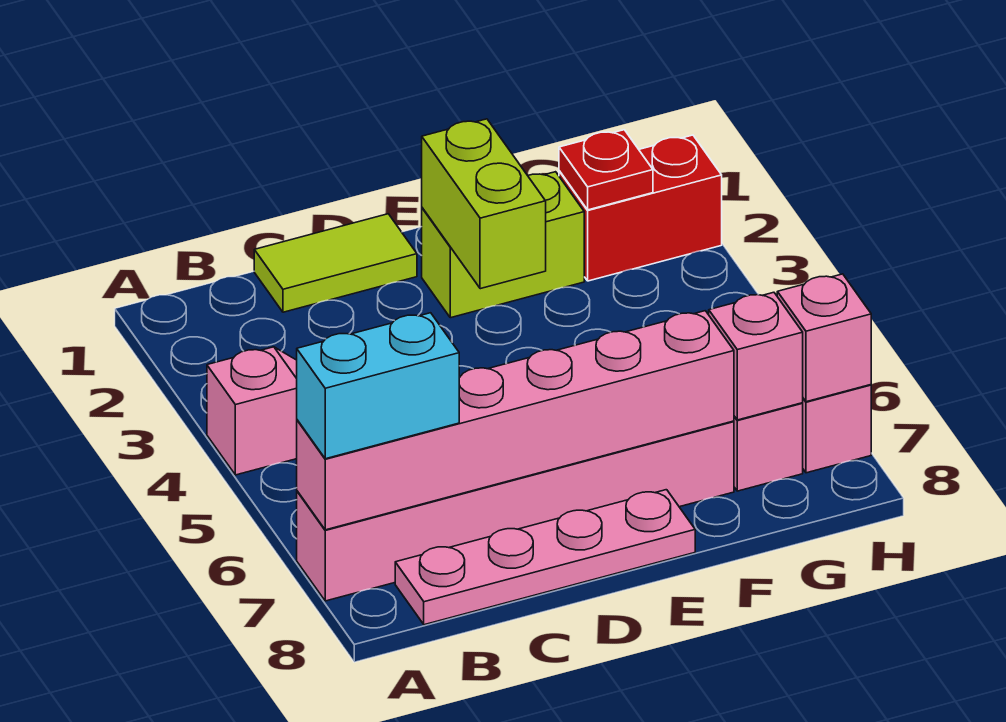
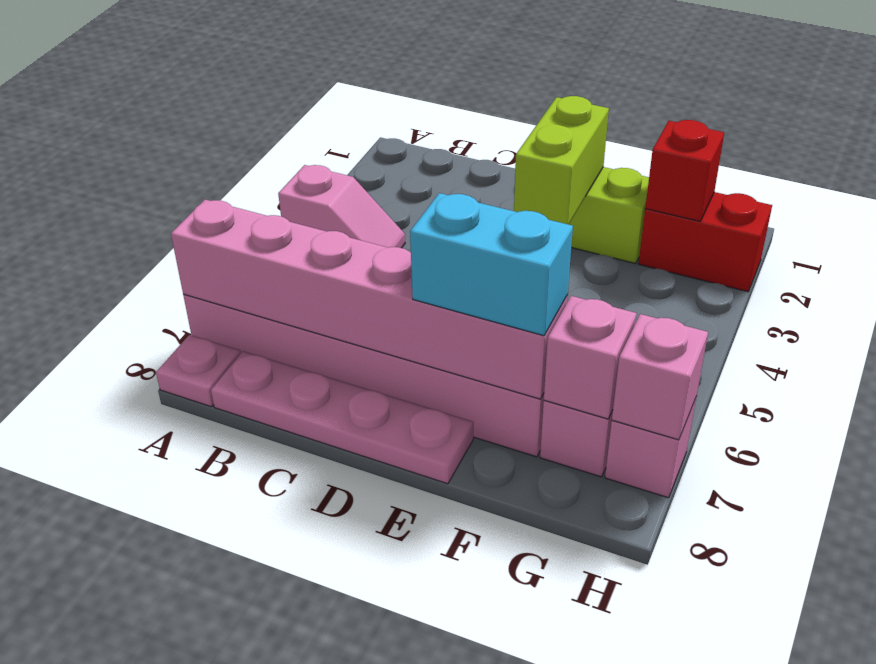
cyan brick A7:B7 level 3 -> cyan brick E7:F7 level 3
none -> pink plate A8 level 1
lime tile C1:D1 level 1 -> none
red plate G2 level 2 -> red brick G2 level 2

